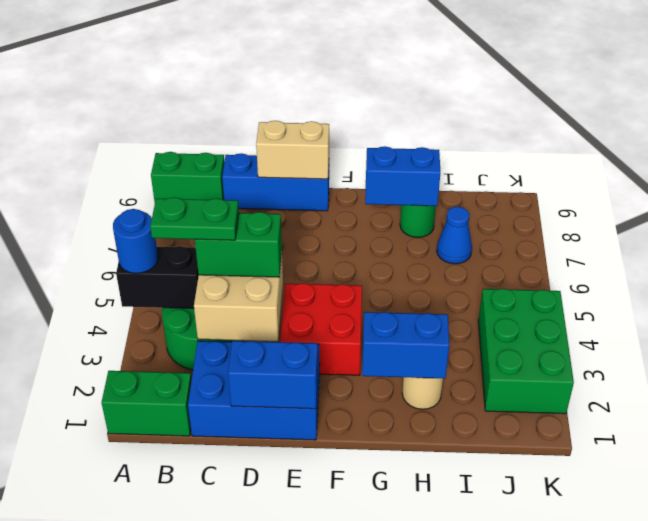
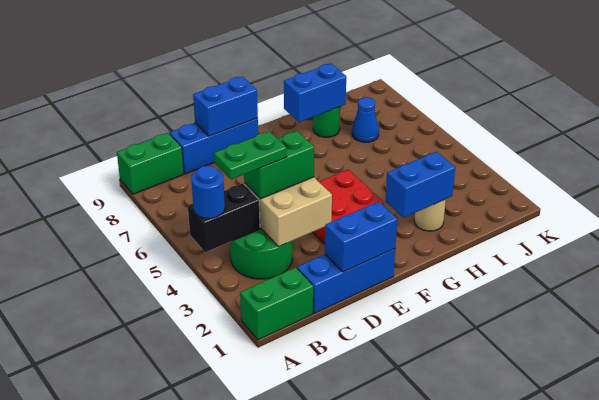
blue brick C1:E2 level 1 -> blue brick C1:E1 level 1
tan brick D9:E9 level 2 -> blue brick D9:E9 level 2
green brick J2:K4 level 1 -> none

